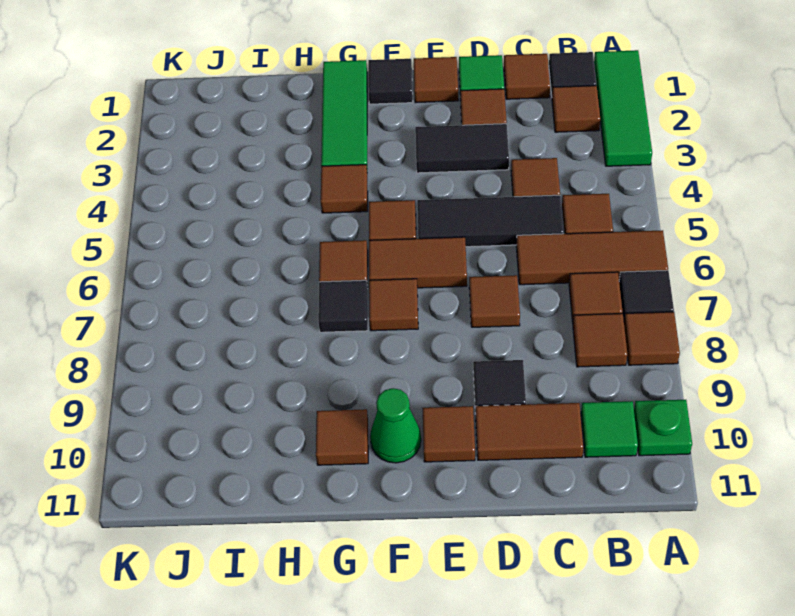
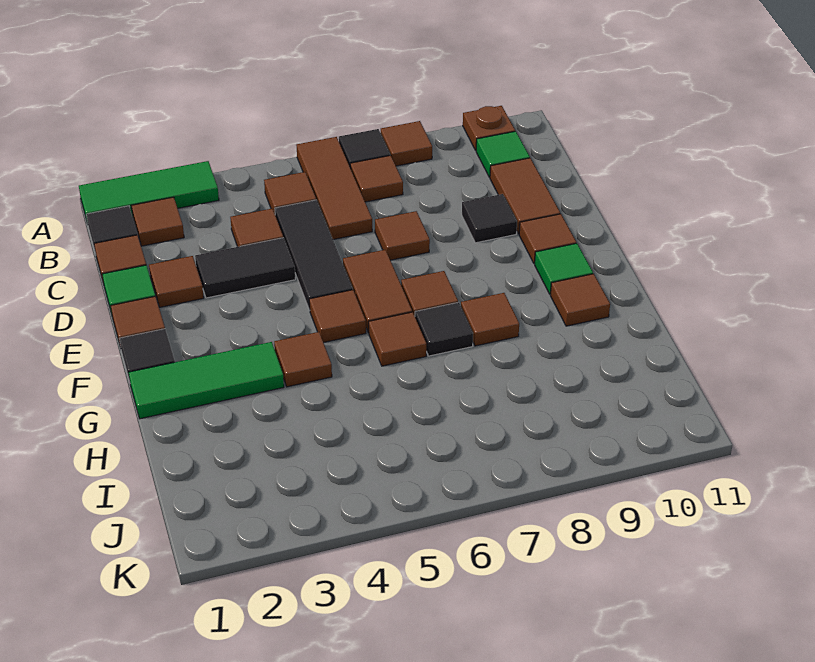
green plate A10 level 1 -> brown plate A10 level 1
brown tile B8 level 1 -> brown tile G8 level 1
black tile D3:E3 level 1 -> black tile D3:D4 level 1
green cone F10 level 1 -> green tile F10 level 1

